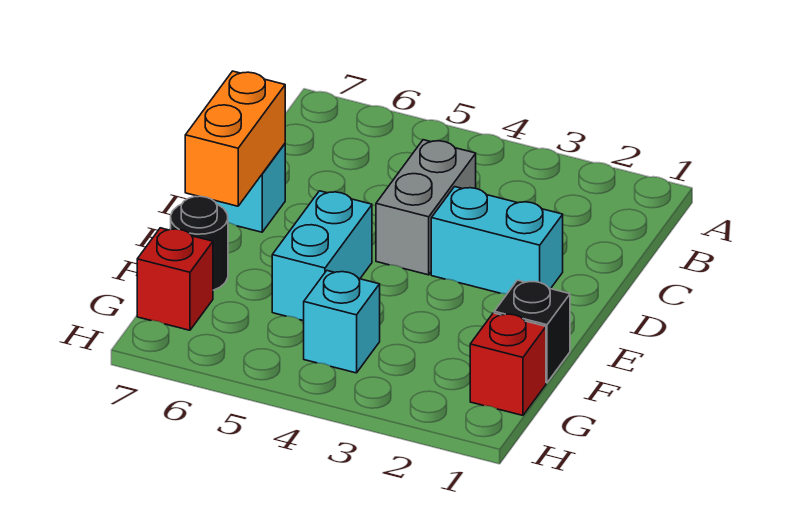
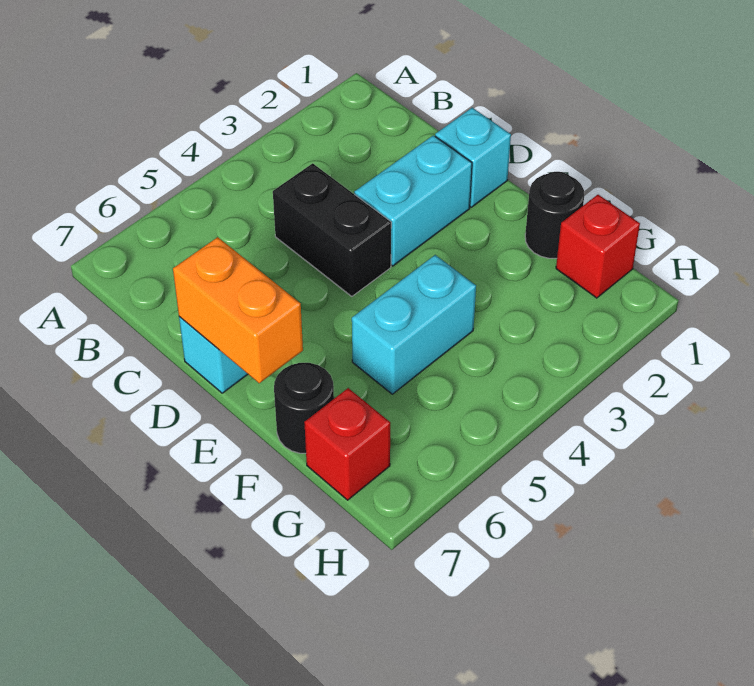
grey brick C4:D4 level 1 -> black brick C4:D4 level 1
cyan brick E5:F5 level 1 -> cyan brick F4:F5 level 1
black brick F1 level 1 -> black round brick F1 level 1
cyan brick G4 level 1 -> cyan brick D1 level 1

